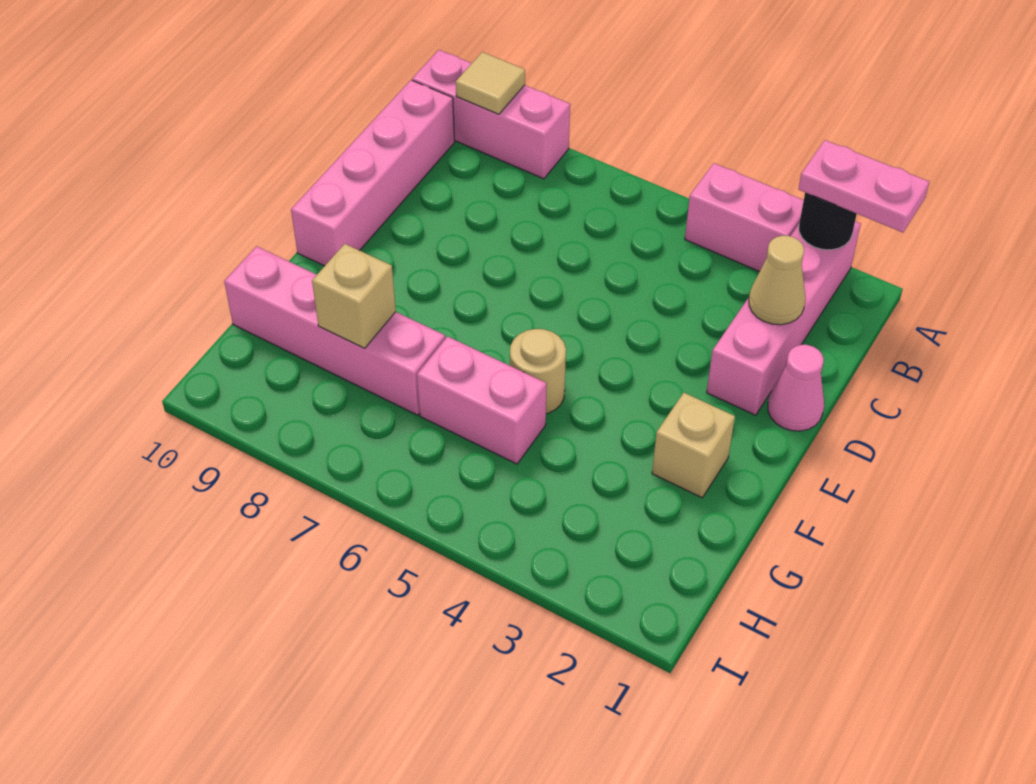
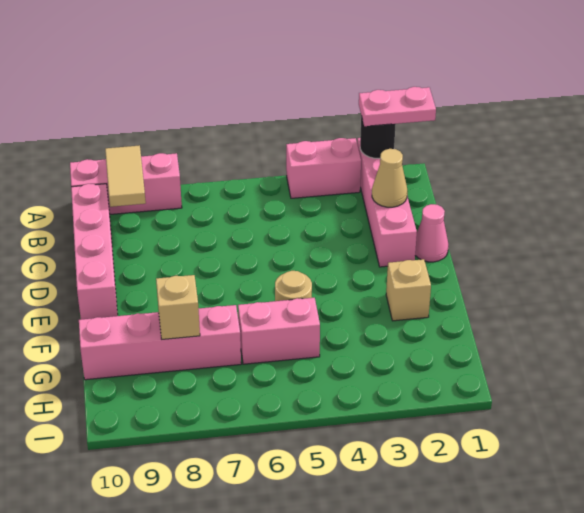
tan tile A9 level 2 -> tan tile A9:B9 level 2

